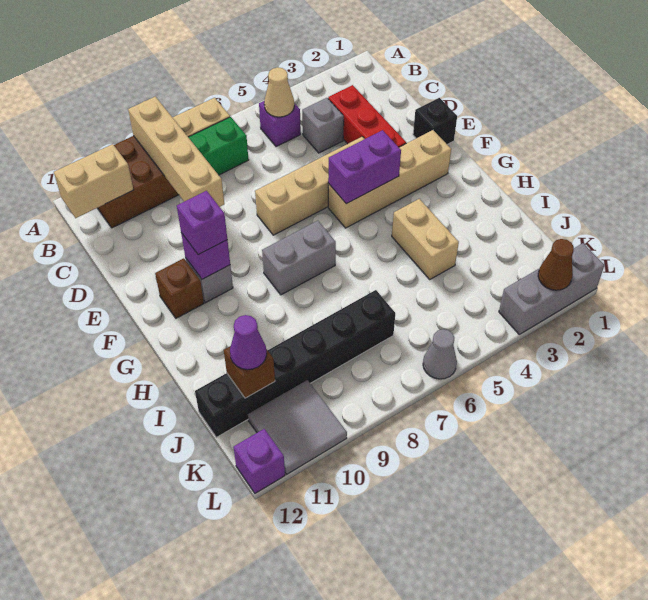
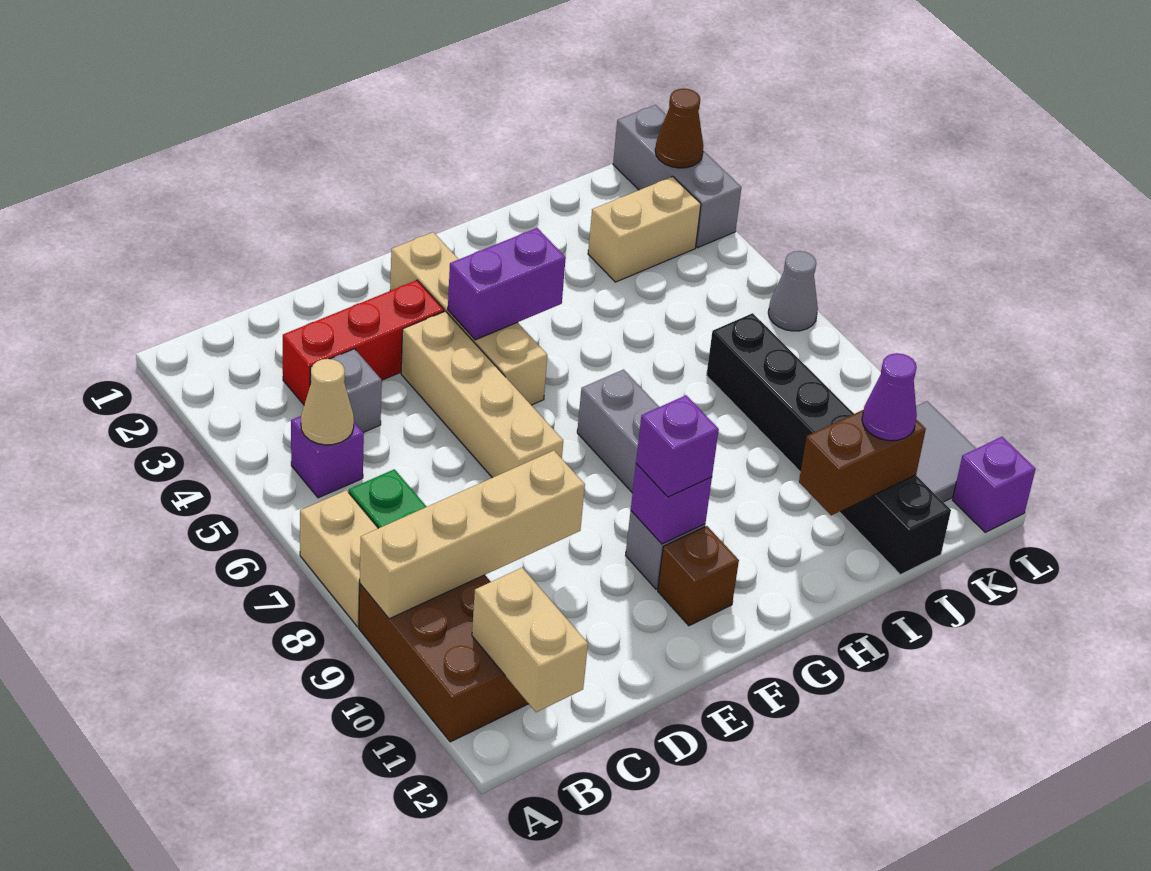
black brick E1 level 1 -> none
purple brick F4:F5 level 2 -> purple brick F4:G4 level 2
tan brick H4:I4 level 1 -> tan brick J3:K3 level 1
brown brick J11 level 2 -> brown brick I11:J11 level 2

